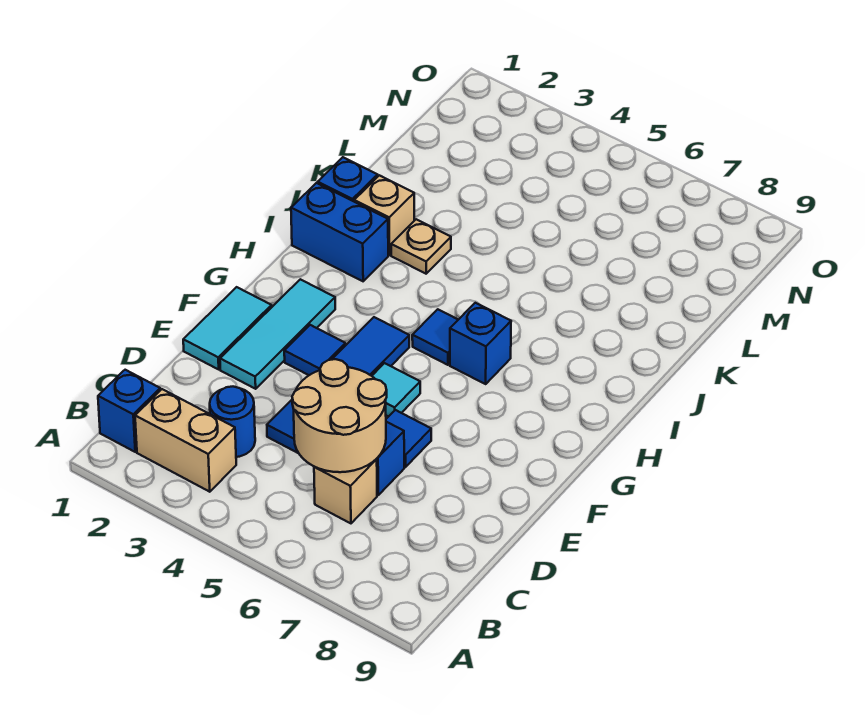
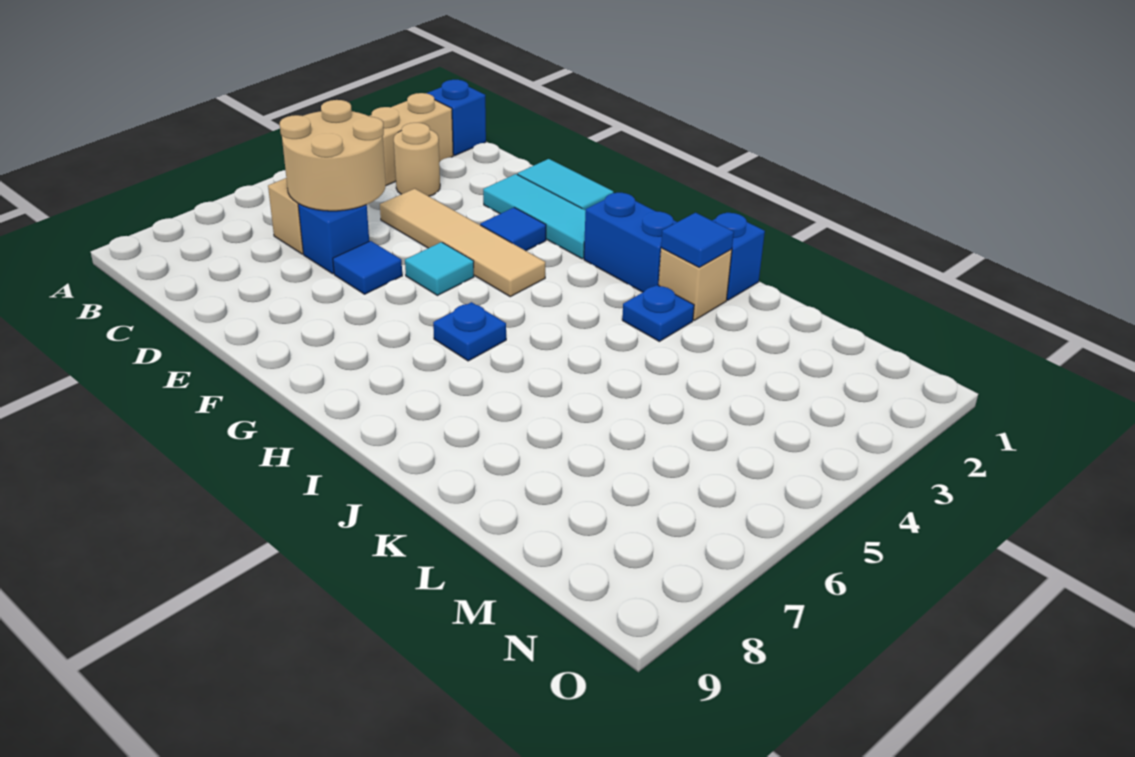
blue round brick C3 level 1 -> tan round brick C3 level 1
blue tile D4:G4 level 1 -> tan tile D4:G4 level 1
blue tile H5 level 1 -> blue tile J2 level 2
blue brick H6 level 1 -> blue plate H6 level 1
blue brick I1:I2 level 1 -> blue brick H2:I2 level 1
tan plate J3 level 1 -> blue plate J3 level 1

